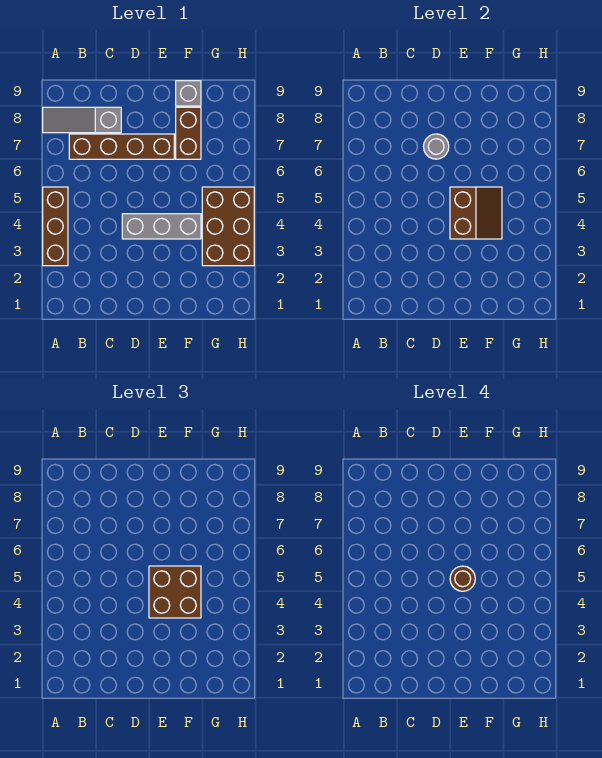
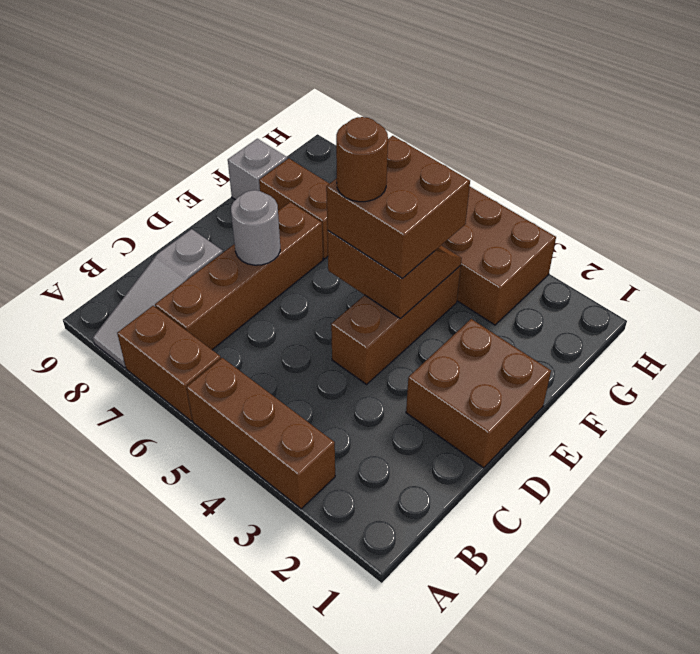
none -> brown brick A6:A7 level 1
none -> brown brick D1:E2 level 1
grey brick D4:F4 level 1 -> brown brick D4:F4 level 1

